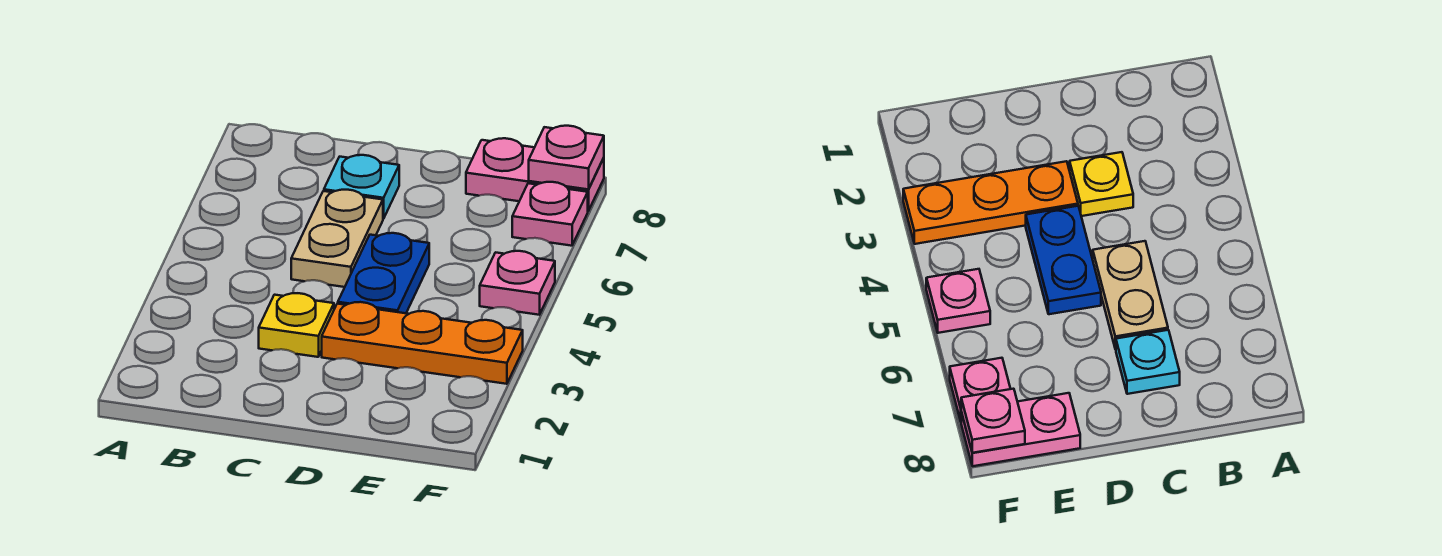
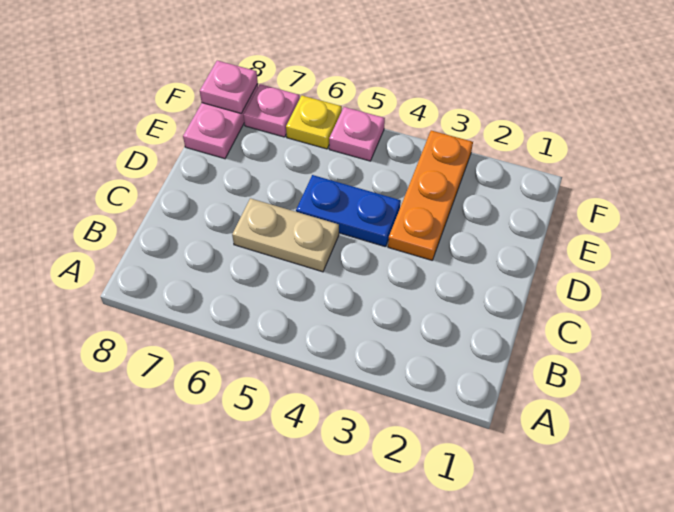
yellow plate C3 level 1 -> yellow plate F6 level 1
cyan plate C7 level 1 -> none

